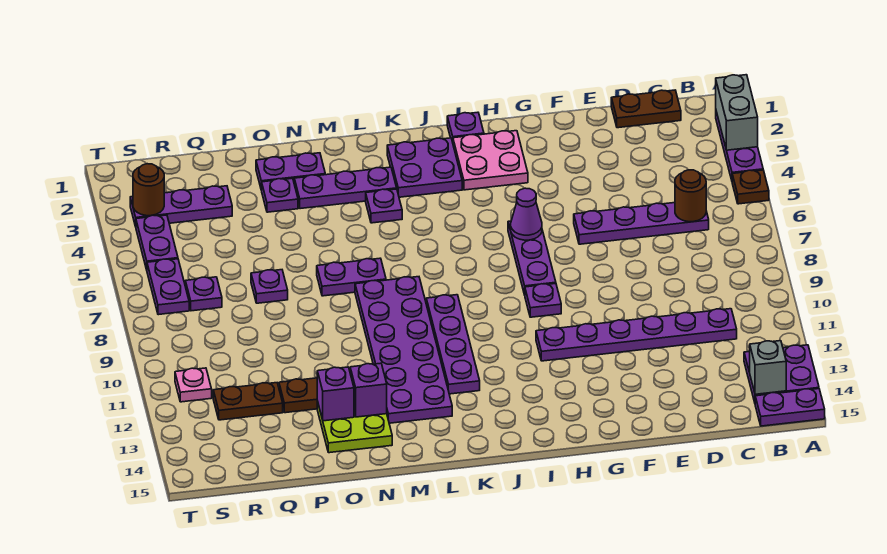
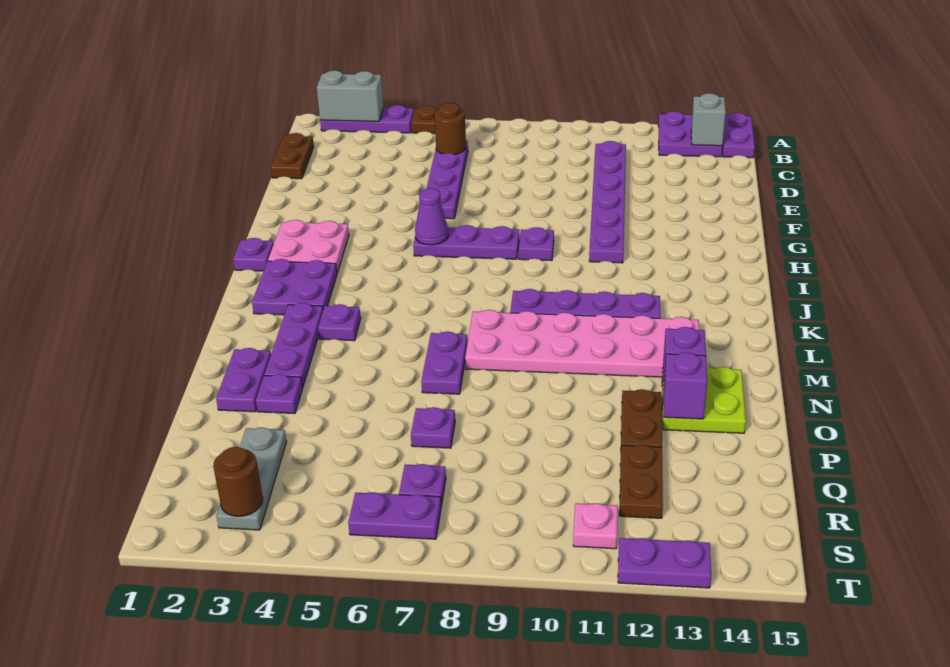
purple plate L8:M13 level 1 -> pink plate L8:M13 level 1
purple plate Q3:S3 level 1 -> grey plate Q3:S3 level 1
purple plate S4:S5 level 1 -> purple plate T12:T13 level 1

